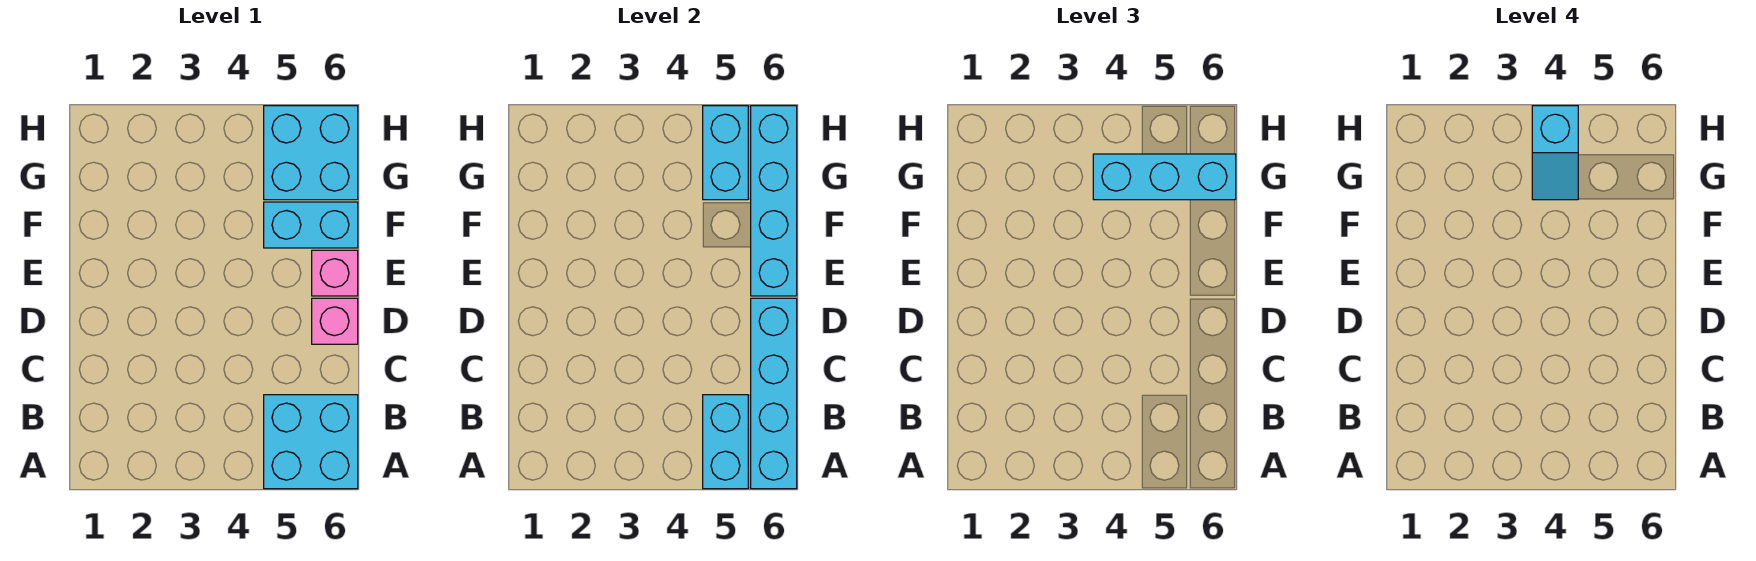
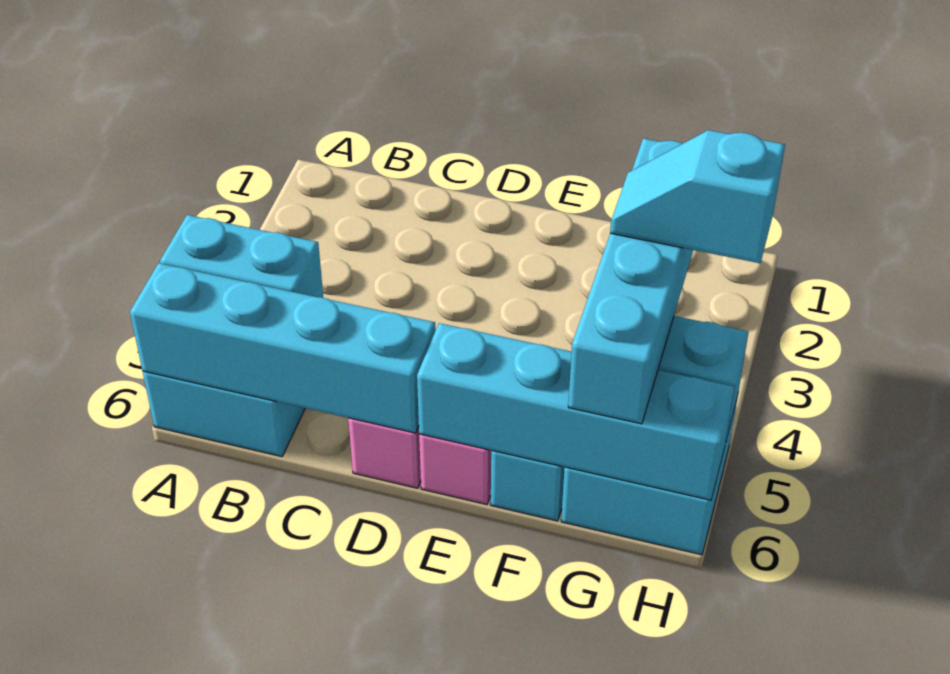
cyan brick G4:G6 level 3 -> cyan brick G3:G6 level 3

